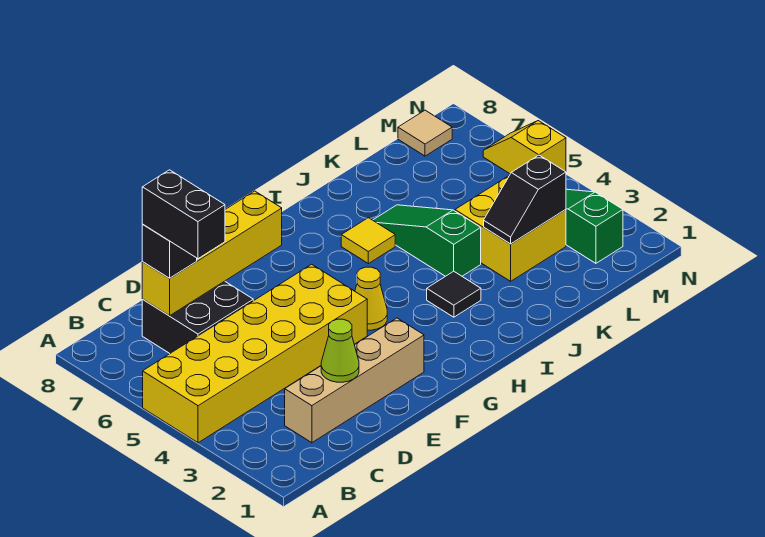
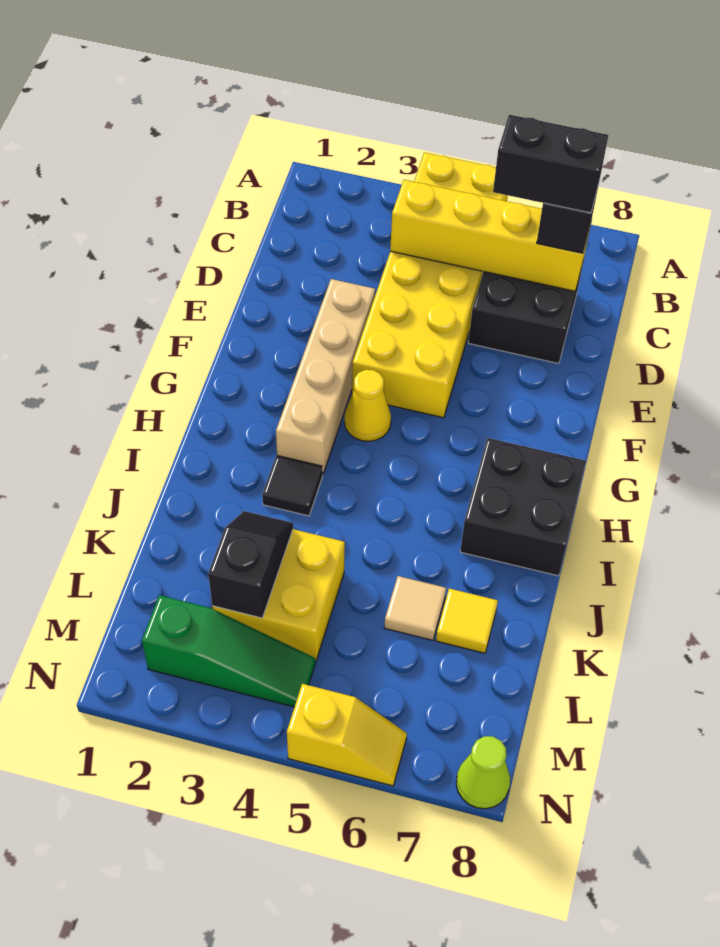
tan brick C2:F2 level 1 -> tan brick E3:H3 level 1
yellow brick C7:F7 level 2 -> yellow brick C4:C7 level 2
lime cone D2 level 2 -> lime cone N8 level 1
none -> black brick H7:I8 level 1
yellow tile I6 level 1 -> yellow tile K7 level 1
green slope J4:J6 level 1 top 4 -> none
tan tile M8 level 1 -> tan tile K6 level 1

